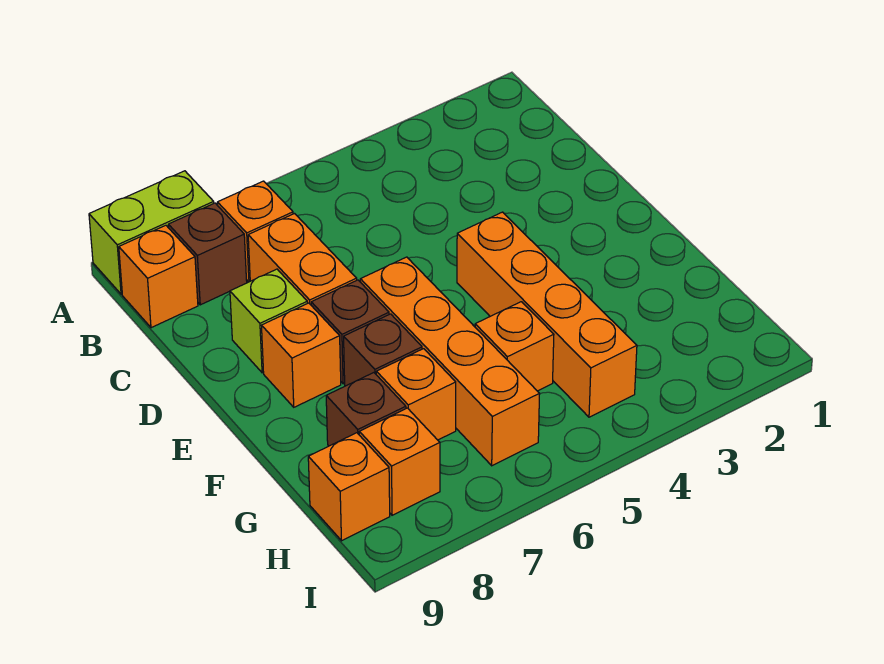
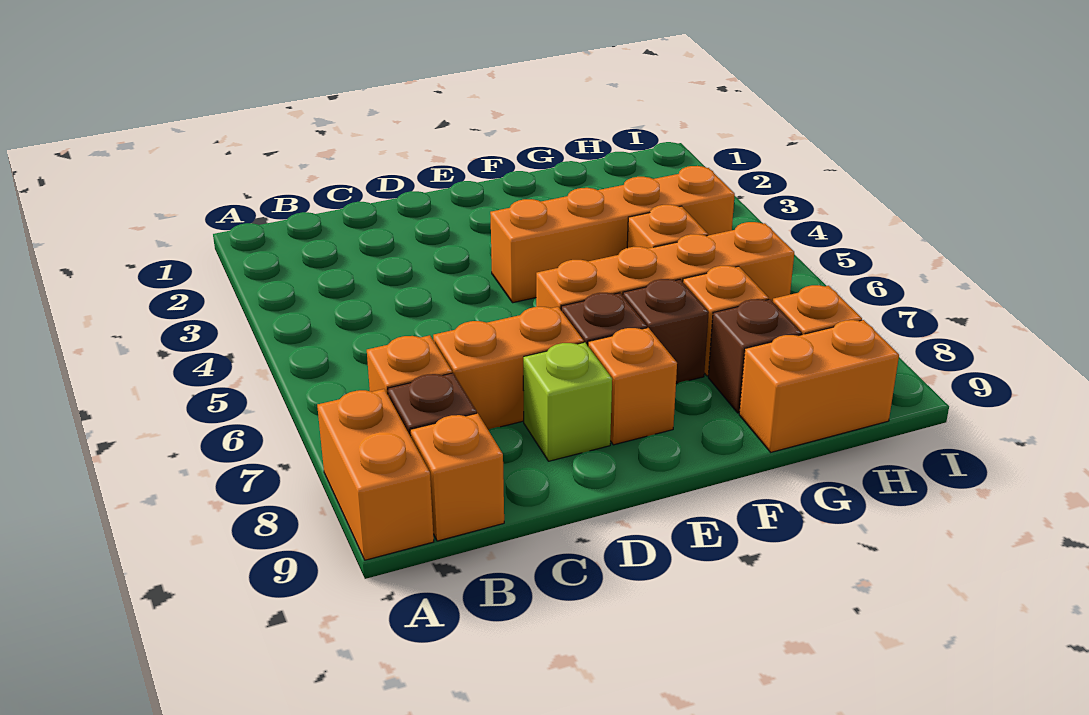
lime brick A8:A9 level 1 -> orange brick A8:A9 level 1
orange brick H9 level 1 -> orange brick G9:H9 level 1

